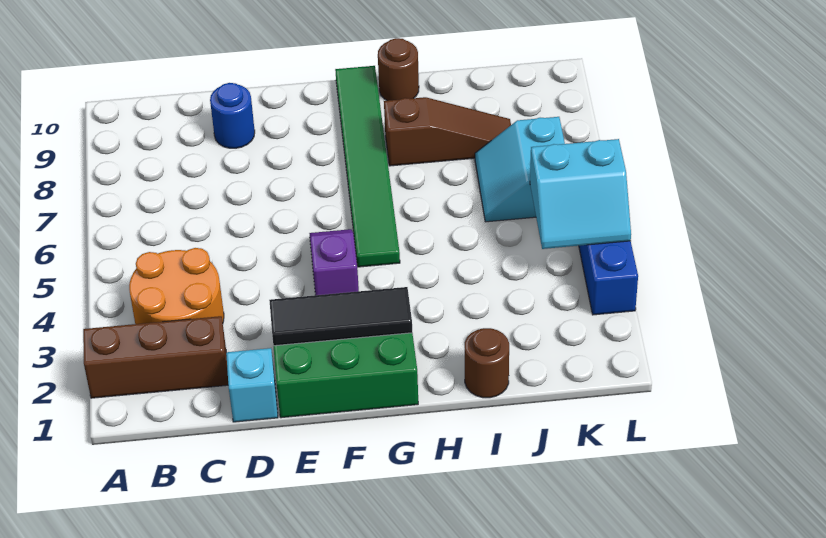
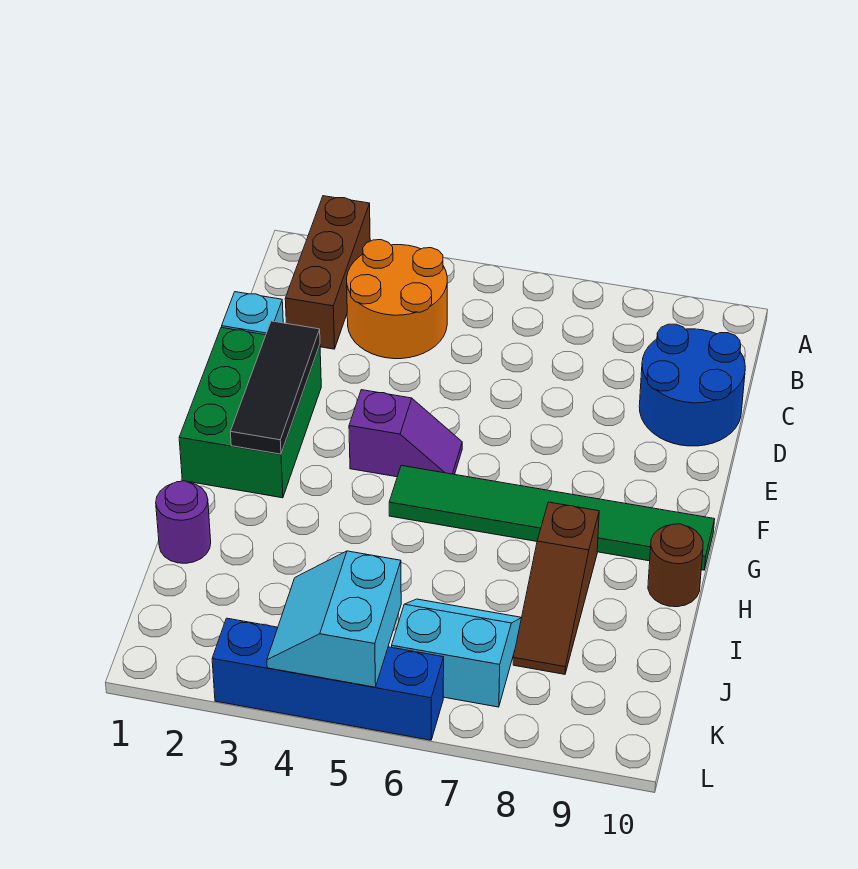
blue round brick D9 level 1 -> blue round brick C9:D10 level 1
brown round brick I1 level 1 -> purple round brick I1 level 1

